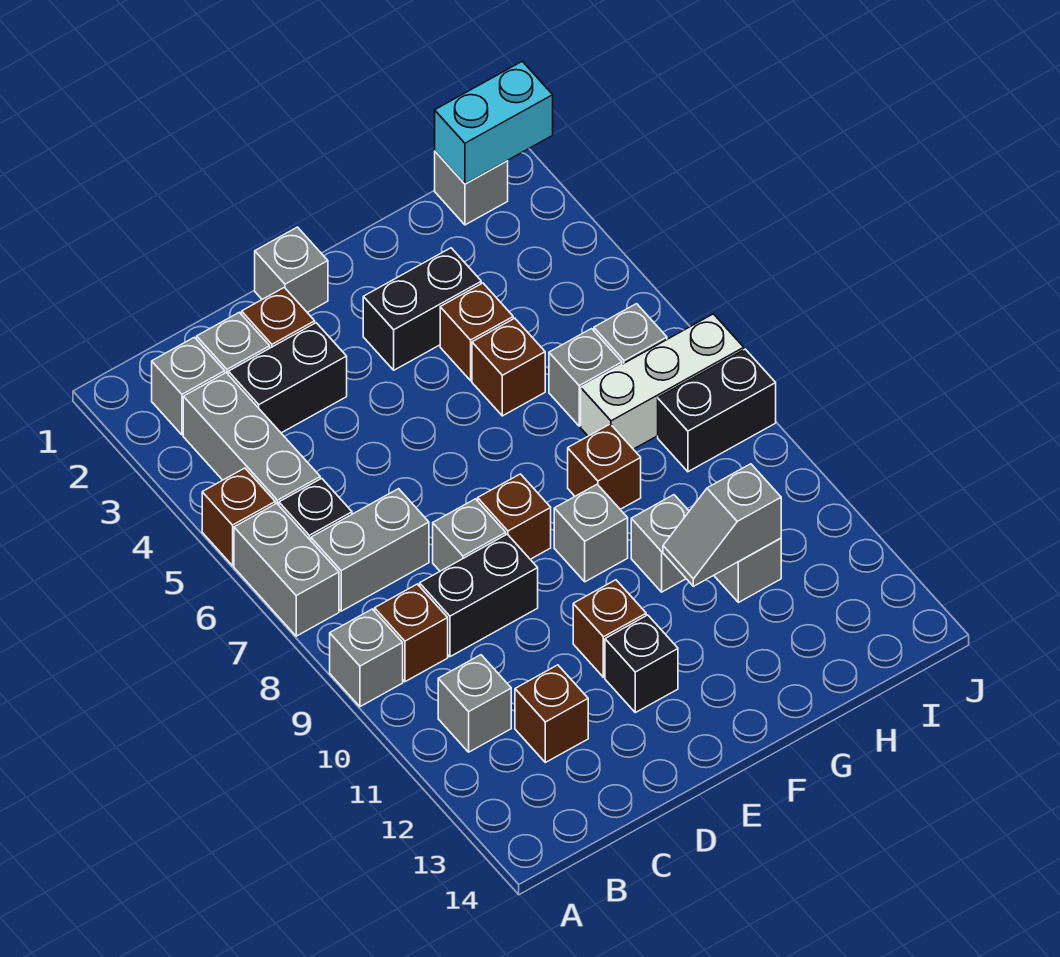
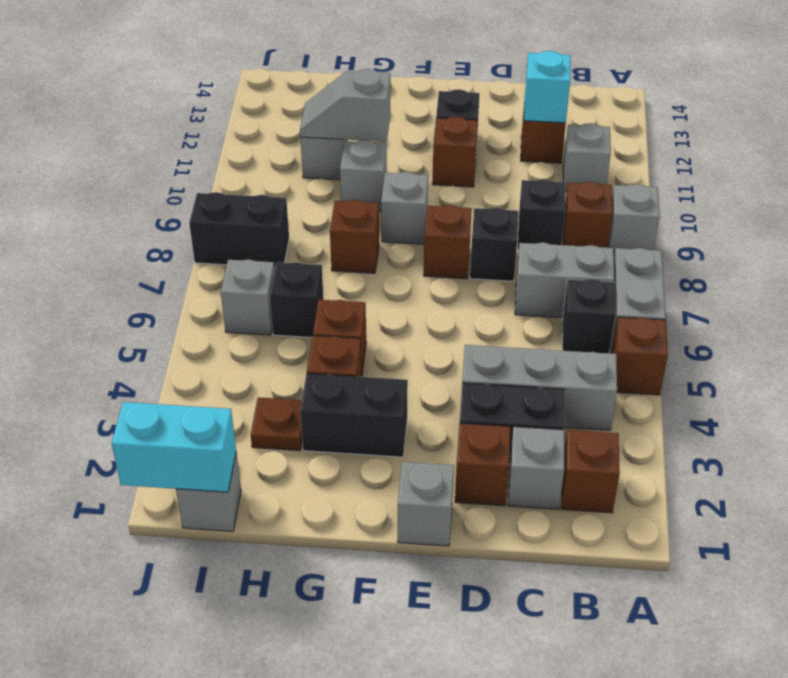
grey brick B2 level 1 -> brown brick B2 level 1
grey brick B3:B5 level 1 -> grey brick B4:D4 level 1
black brick C9:D9 level 1 -> black brick C9 level 1
none -> cyan brick C12 level 2
grey brick D8 level 1 -> black brick D8 level 1
grey slope G11:H11 level 2 top H -> grey slope G11:H11 level 2 top G
none -> brown plate H3 level 1
grey brick H6 level 1 -> black brick H6 level 1
white brick H7:J7 level 1 -> none

